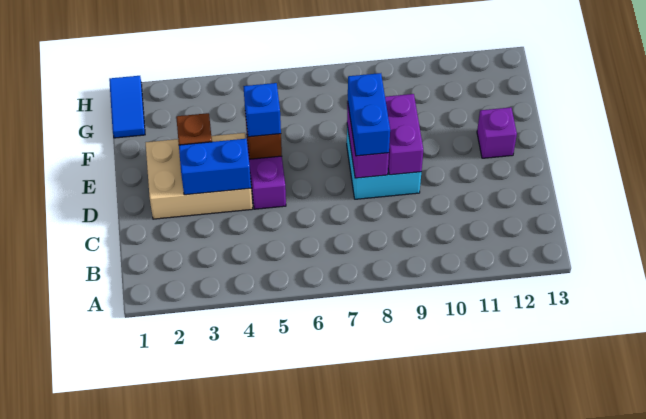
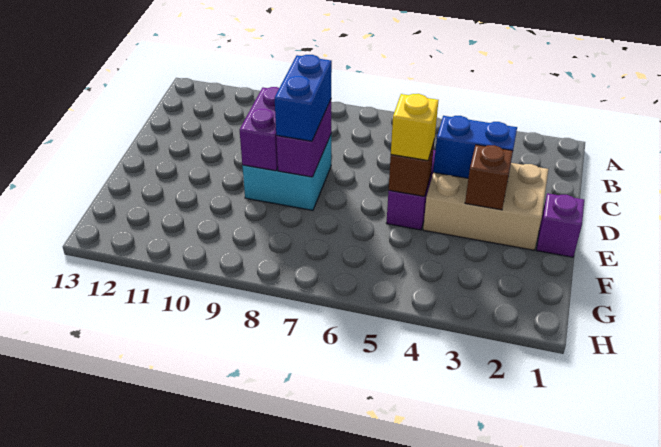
blue brick E5 level 3 -> yellow brick E5 level 3
purple brick E12 level 1 -> purple brick E1 level 1
blue tile G1:H1 level 1 -> none

